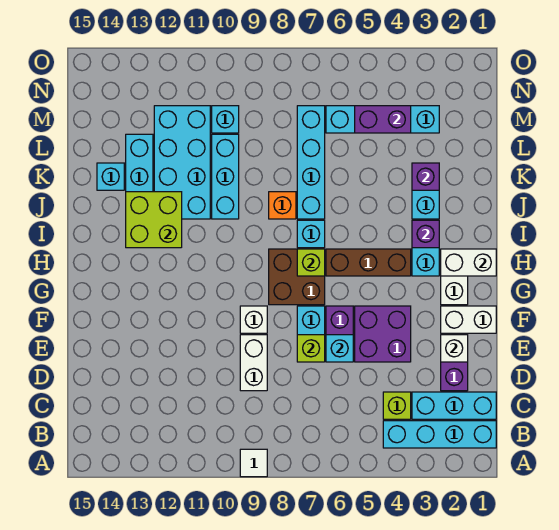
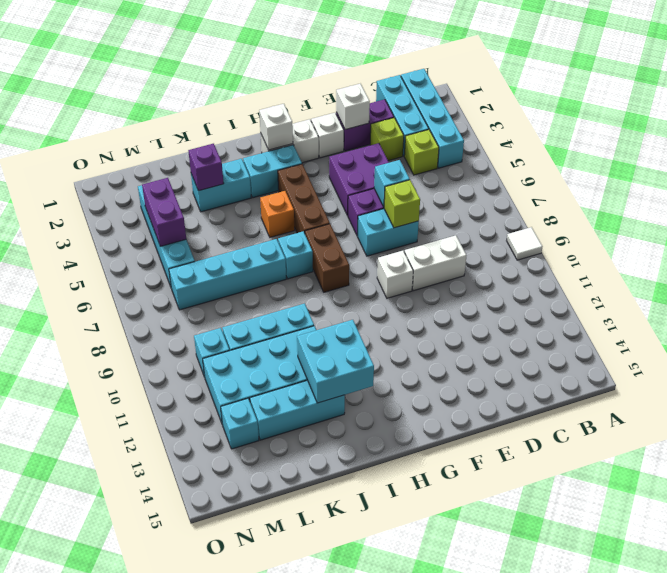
white brick F1:F2 level 1 -> white brick F2 level 1
brown brick G7:H8 level 1 -> brown brick H7:H8 level 1
white brick H1:H2 level 2 -> white brick H2 level 2
lime brick H7 level 2 -> lime brick D3 level 1
purple brick I3 level 2 -> none
lime brick I12:J13 level 2 -> cyan brick I12:J13 level 2
orange brick J8 level 1 -> orange brick I5 level 1
cyan brick K14 level 1 -> cyan brick M13 level 1

